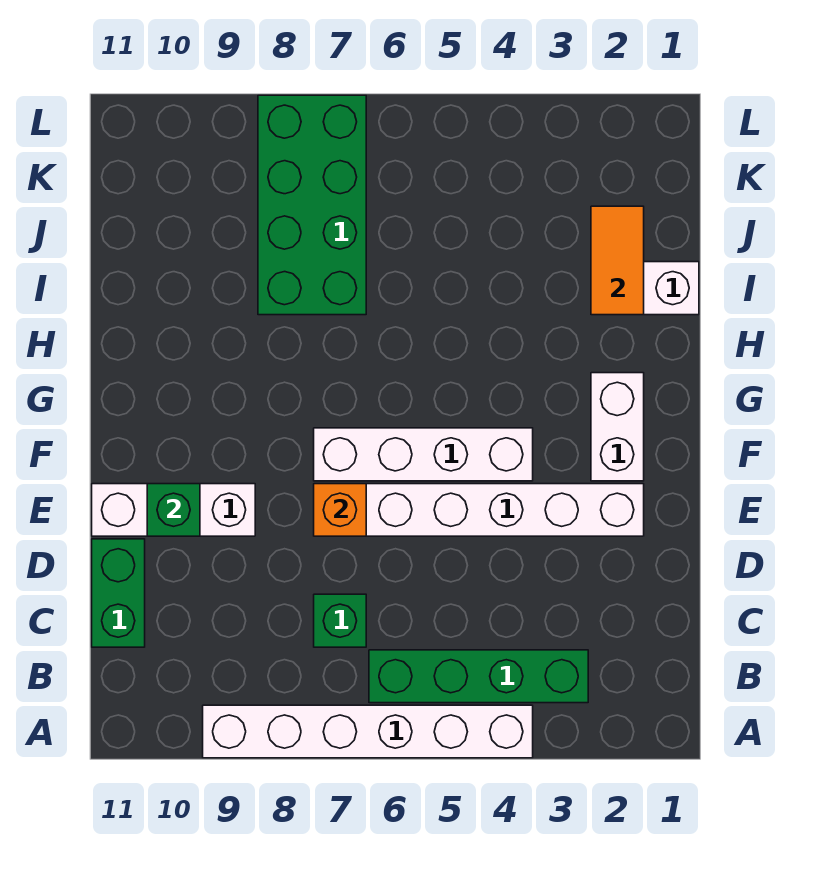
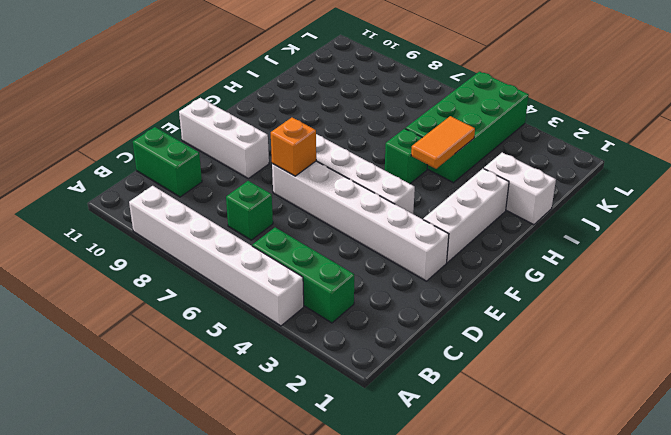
green brick B3:B6 level 1 -> green brick B3:B5 level 1
green brick C11:D11 level 1 -> green brick C10:C11 level 1
green brick E10 level 2 -> green brick H5 level 1
white brick F2:G2 level 1 -> white brick F2:H2 level 1
orange tile I2:J2 level 2 -> orange tile H4:I4 level 2
green brick I7:L8 level 1 -> green brick I4:L5 level 1

